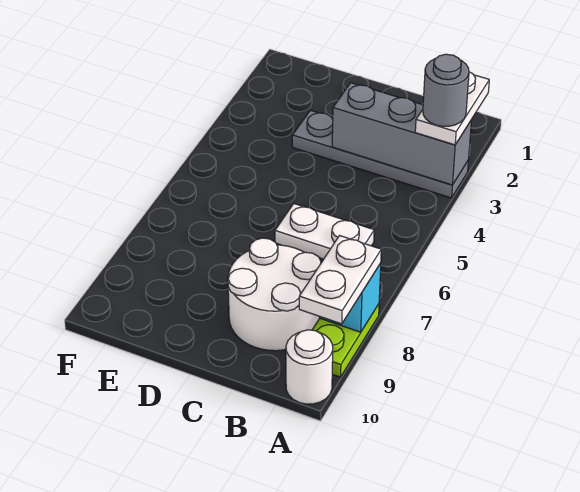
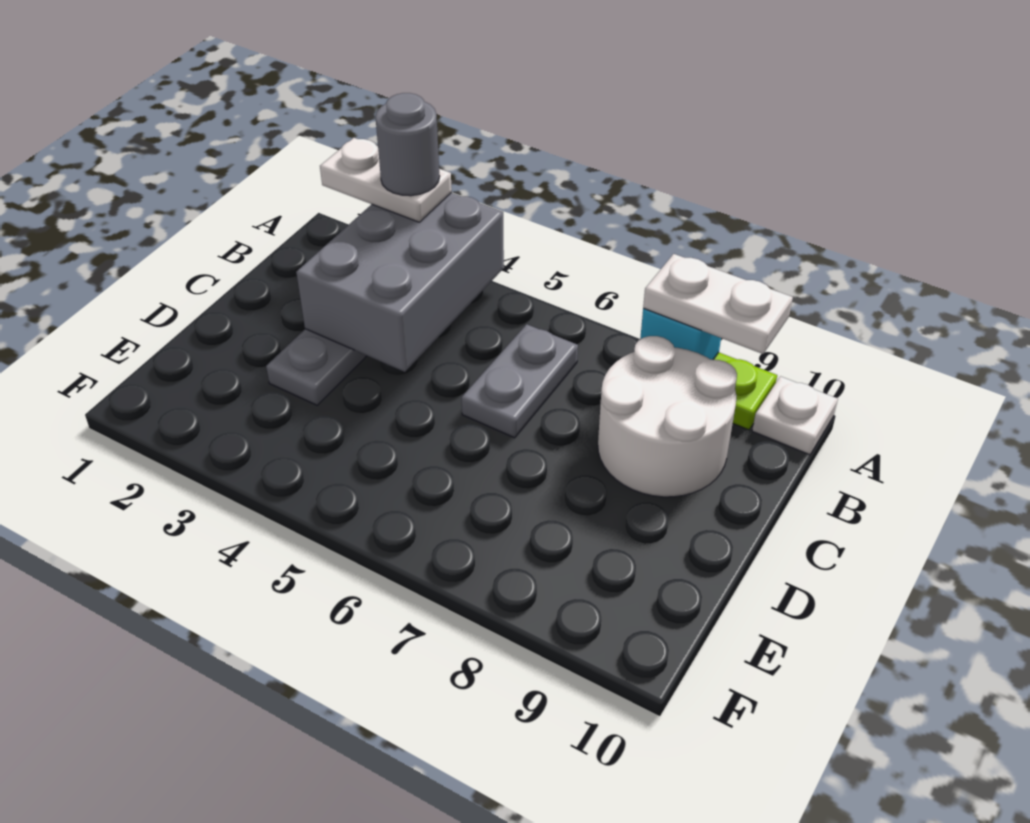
grey brick A3:C3 level 2 -> grey brick A3:C4 level 2
white round brick A10 level 1 -> white plate A10 level 1
white plate B6:C6 level 1 -> grey plate B6:C6 level 1

